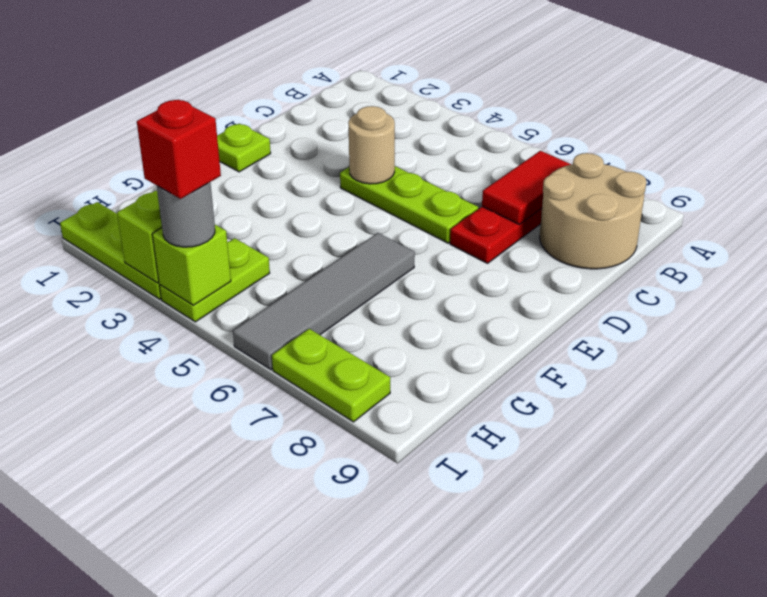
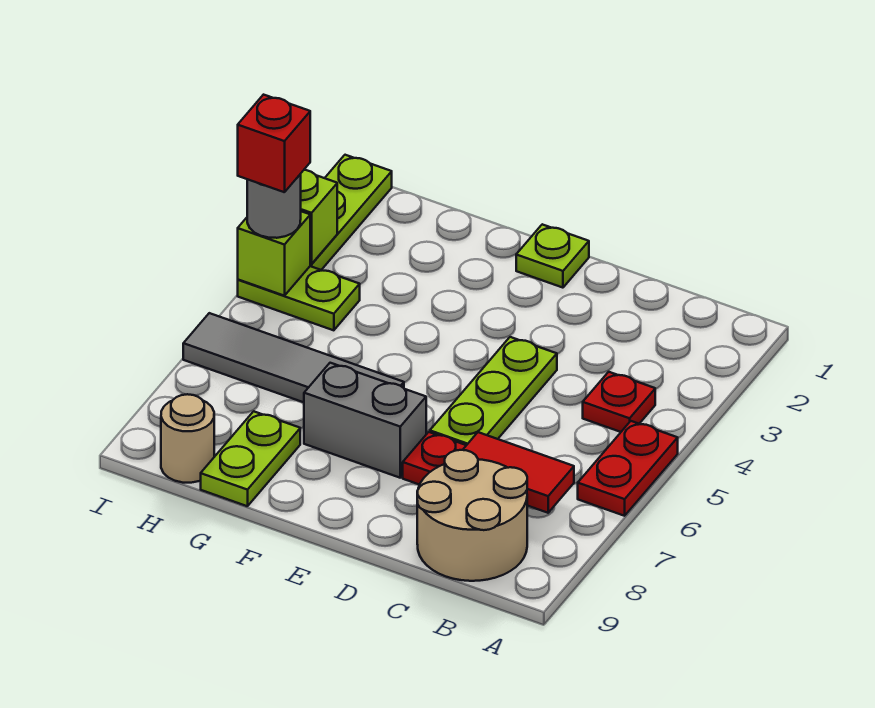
none -> red plate A5:A6 level 1
none -> red plate B4 level 1
tan round brick D4 level 2 -> tan round brick H9 level 1
none -> grey brick E7:F7 level 1
lime plate I7:I8 level 1 -> lime plate G8:G9 level 1

